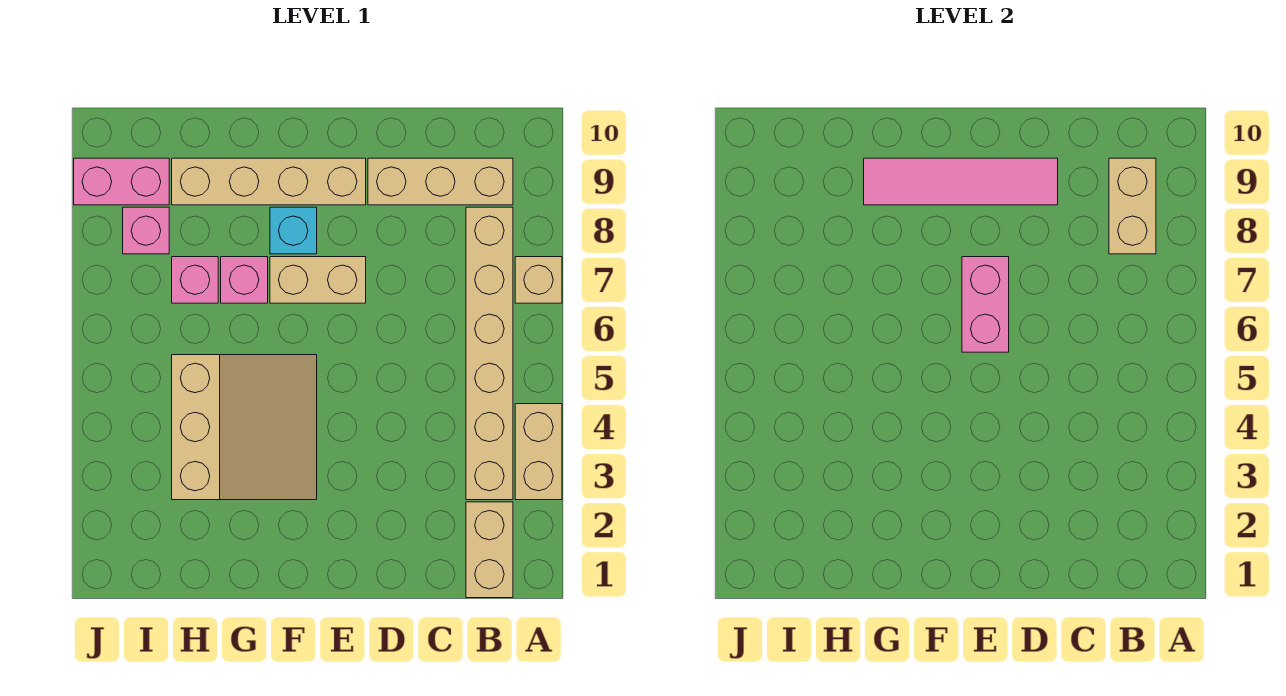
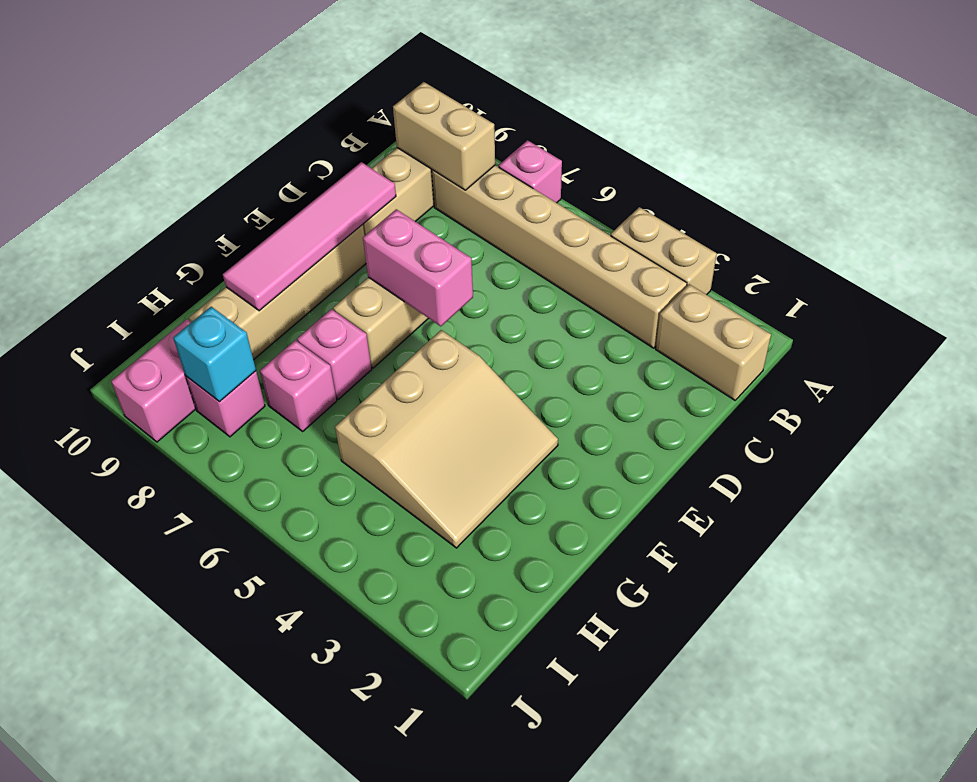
tan brick A7 level 1 -> pink brick A7 level 1
tan slope F3:H5 level 1 top H -> tan slope F3:H5 level 1 top 5
cyan brick F8 level 1 -> cyan brick I8 level 2

